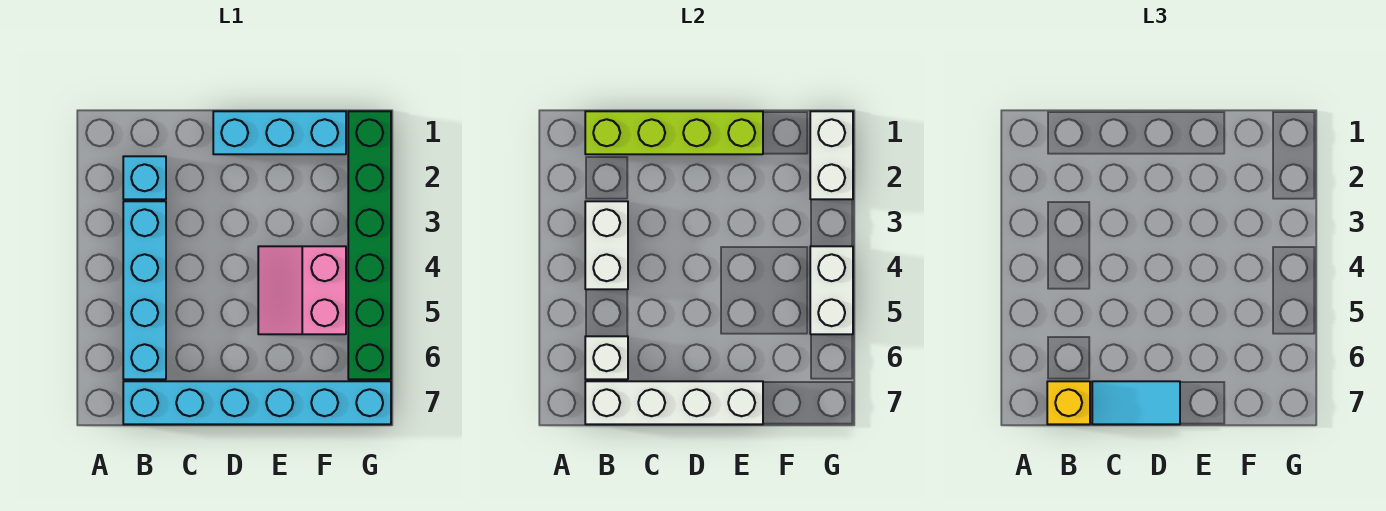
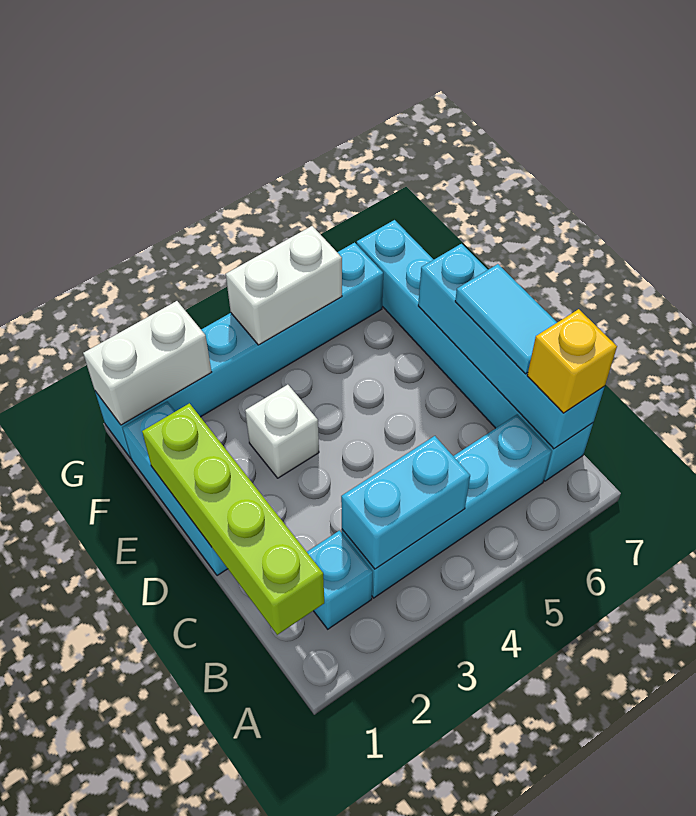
white brick B3:B4 level 2 -> cyan brick B3:B4 level 2
white brick B6 level 2 -> white brick E3 level 1
white brick B7:E7 level 2 -> cyan brick B7:E7 level 2
pink slope E4:F5 level 1 top F -> none
green brick G1:G6 level 1 -> cyan brick G1:G6 level 1

